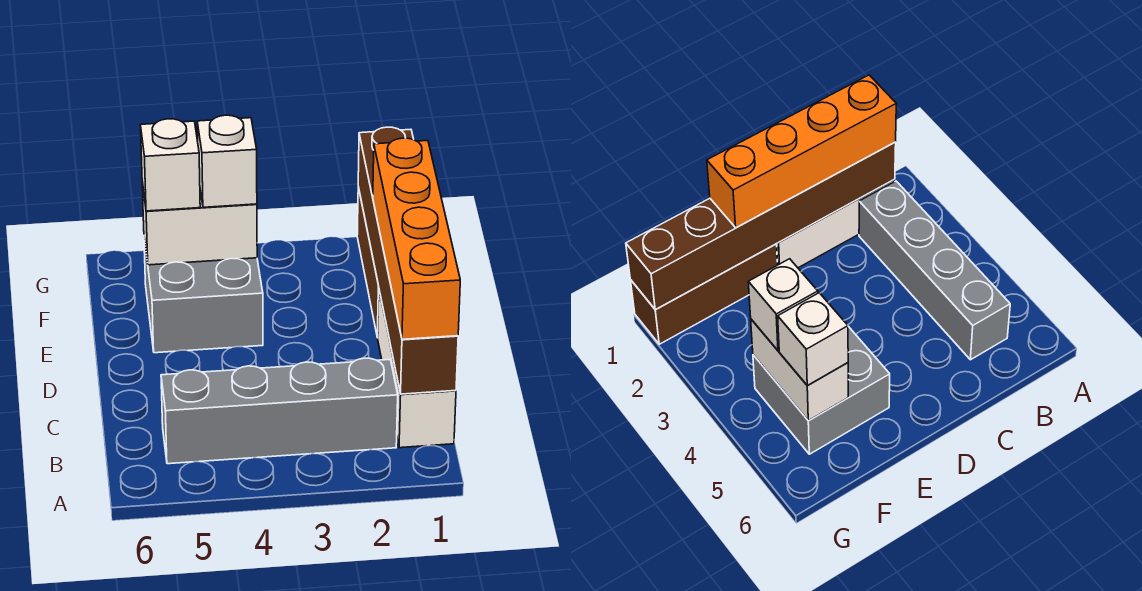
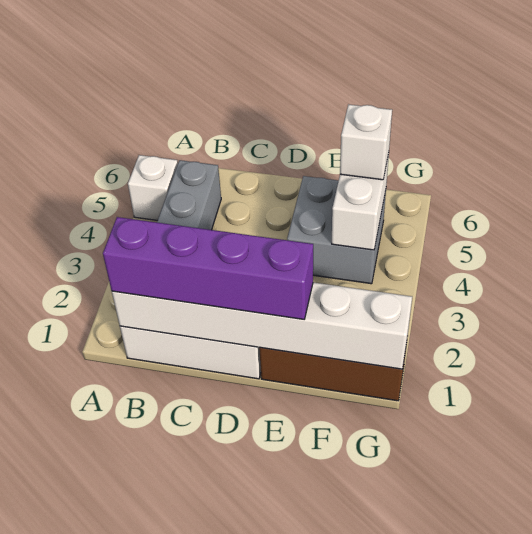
brown brick B1:G1 level 2 -> white brick B1:G1 level 2
orange brick B1:E1 level 3 -> purple brick B1:E1 level 3
white brick F4 level 3 -> white brick A5 level 1

